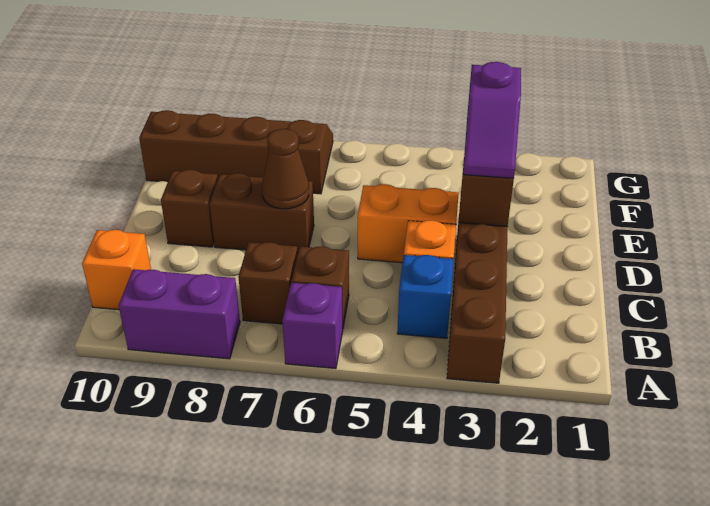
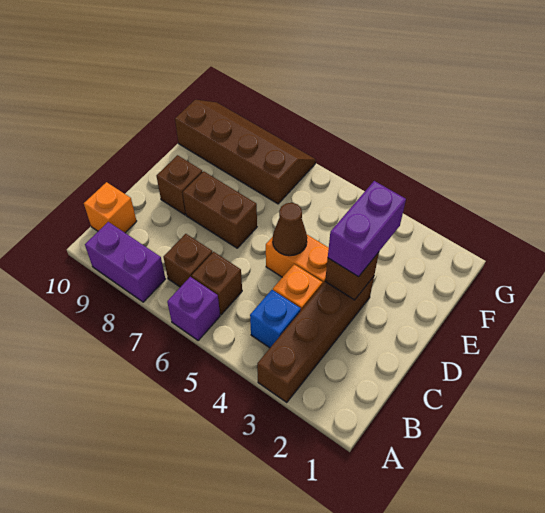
purple slope D3:E3 level 3 top E -> purple brick D3:E3 level 3
brown cone D7 level 2 -> brown cone D5 level 2

